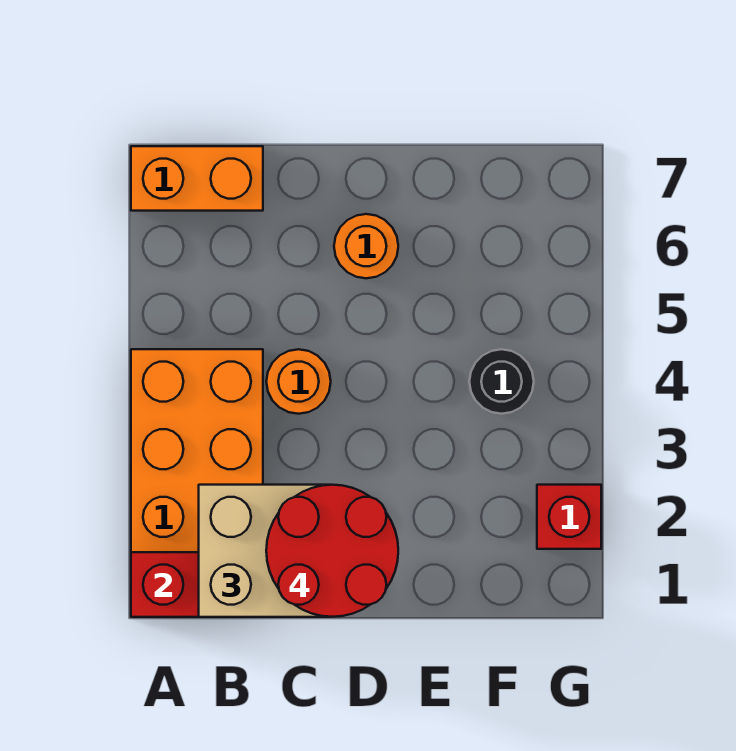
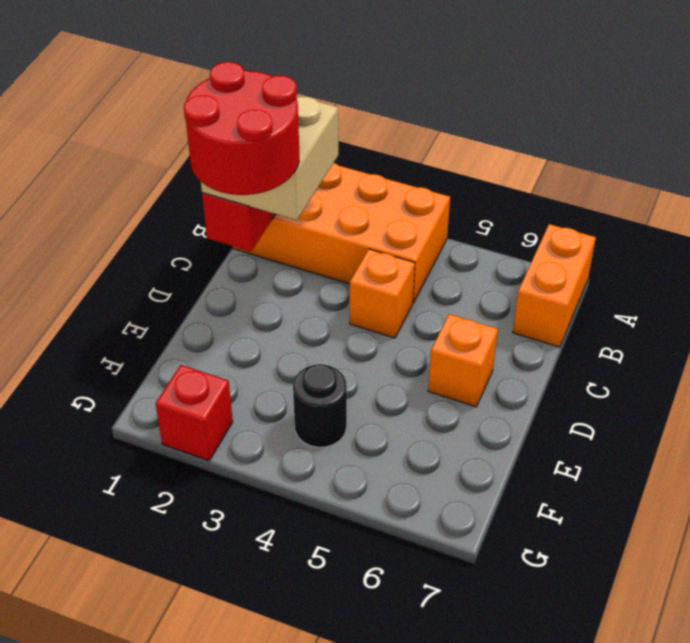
orange round brick C4 level 1 -> orange brick C4 level 1
orange round brick D6 level 1 -> orange brick D6 level 1

